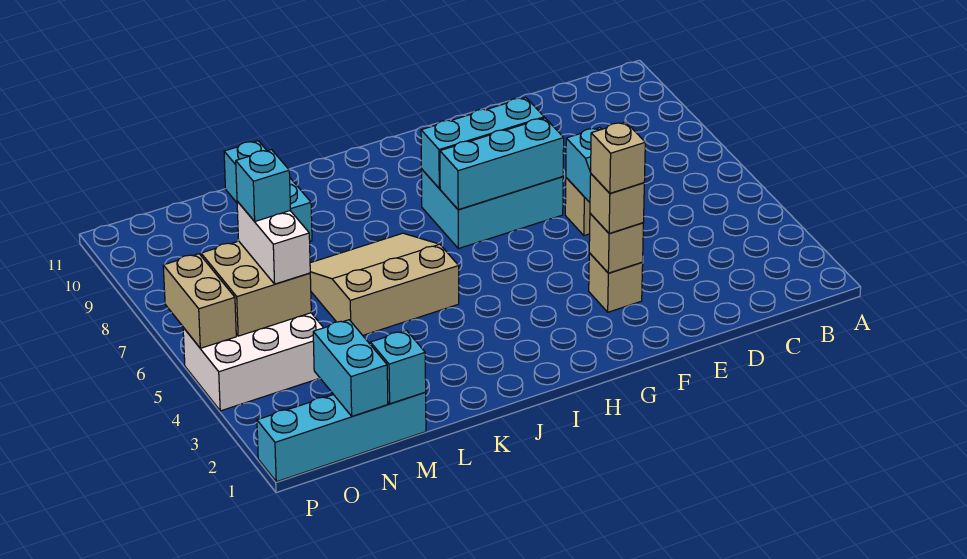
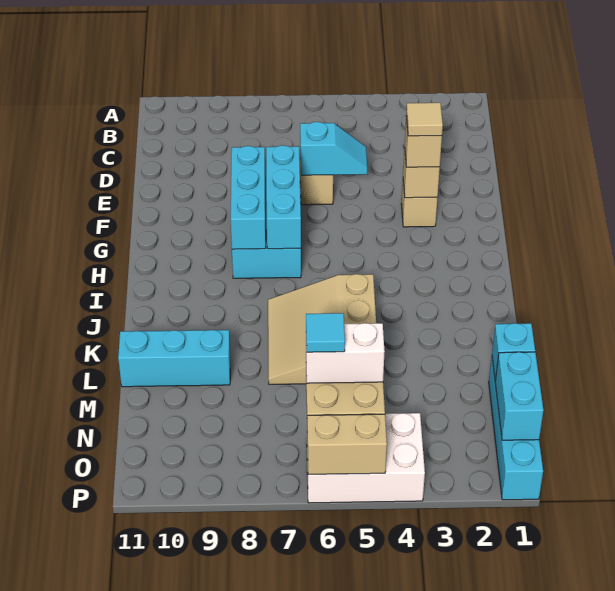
tan brick F3 level 4 -> tan tile F3 level 4
cyan brick N1:N2 level 2 -> cyan brick N1:O1 level 2
white brick N4:P5 level 1 -> white brick O4:P6 level 1
cyan brick N6 level 4 -> cyan tile N6 level 4

